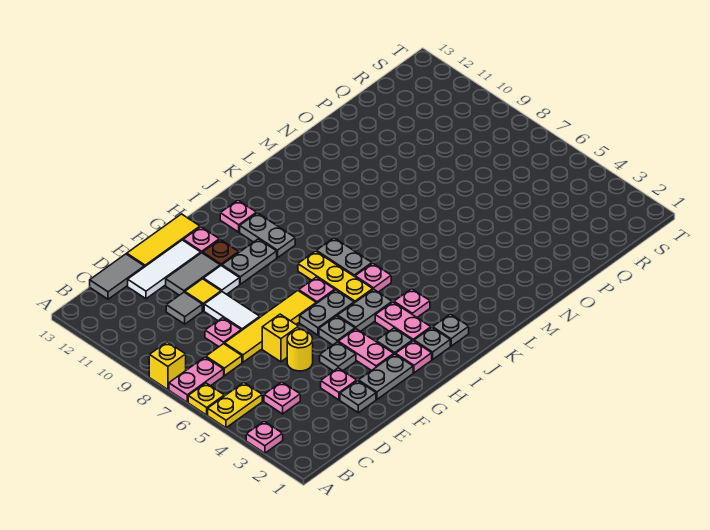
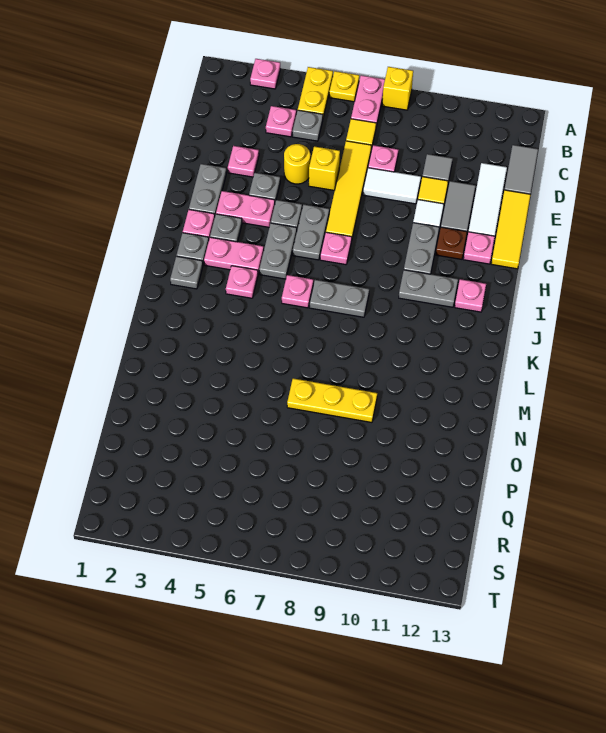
grey plate E2 level 1 -> grey plate C5 level 1
yellow plate I6:I8 level 1 -> yellow plate N7:N9 level 1

